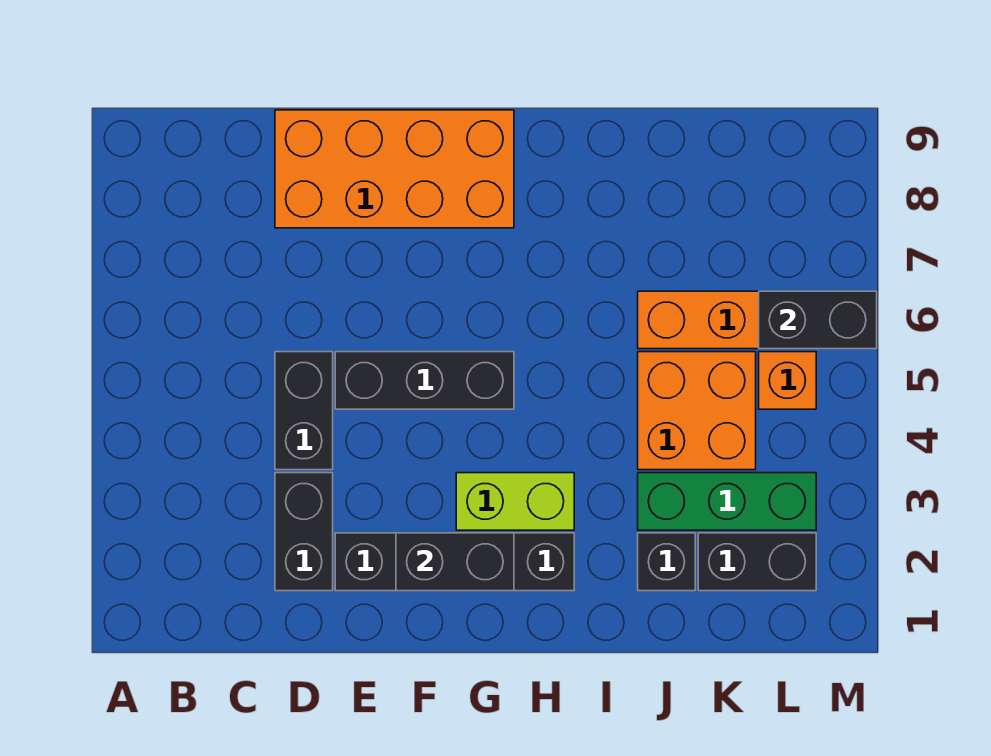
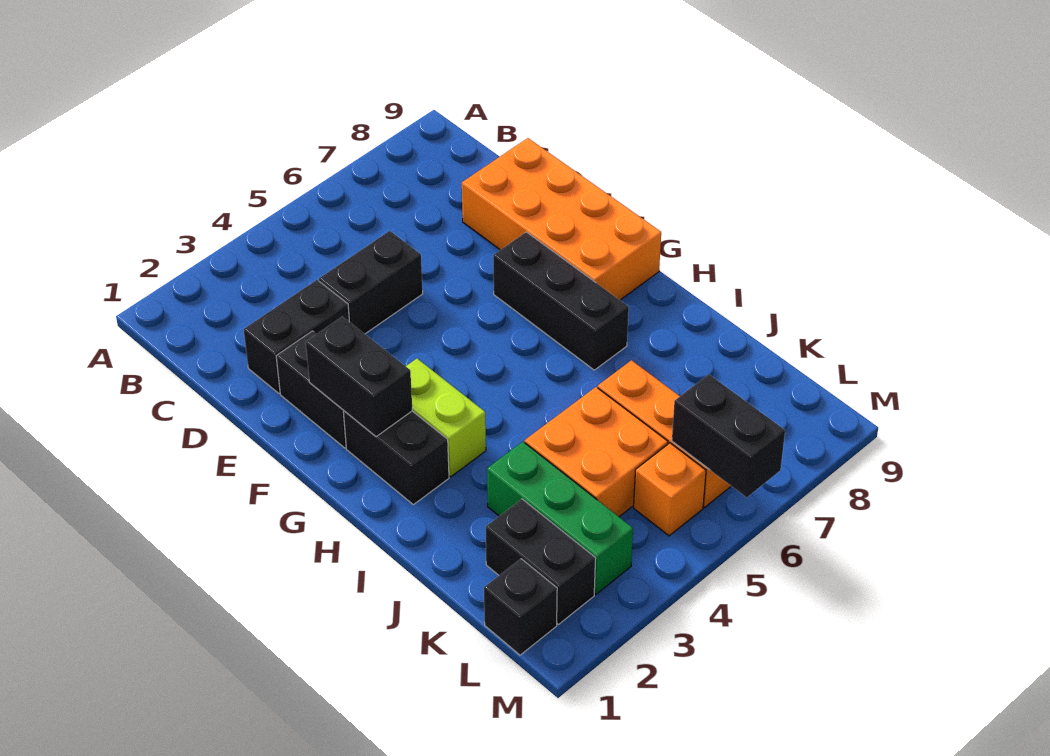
black brick E5:G5 level 1 -> black brick F7:H7 level 1
black brick J2 level 1 -> black brick L1 level 1

